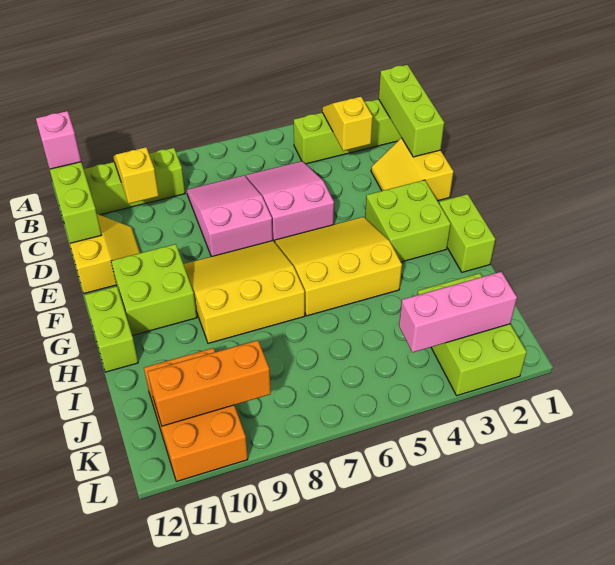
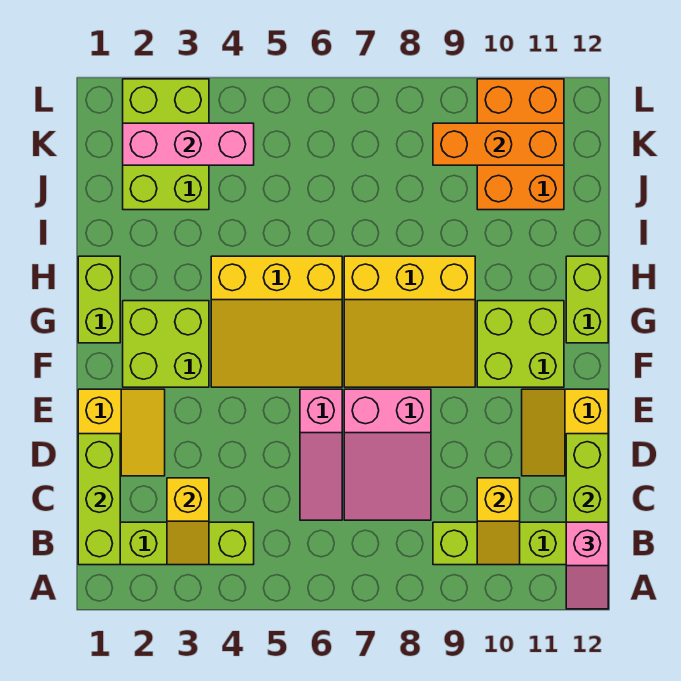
pink slope C5:E6 level 1 top E -> pink slope C6:E6 level 1 top E

